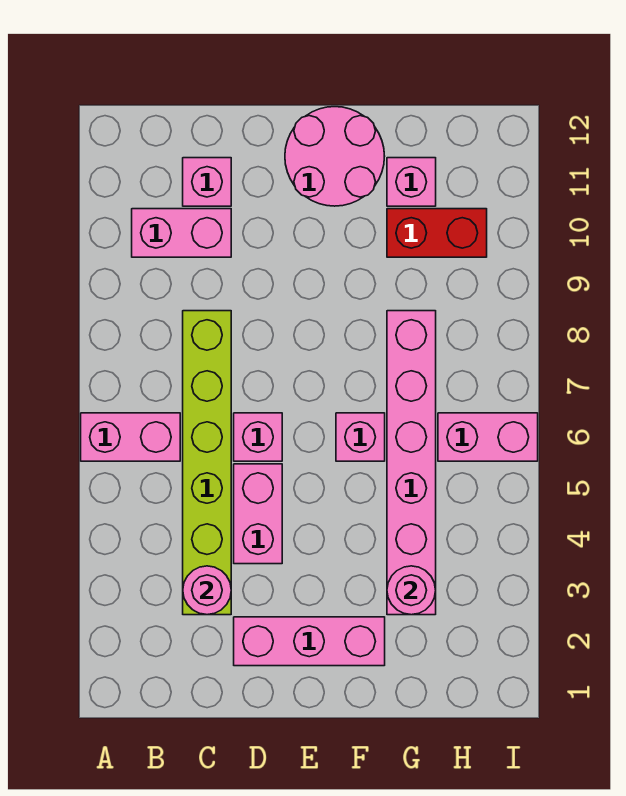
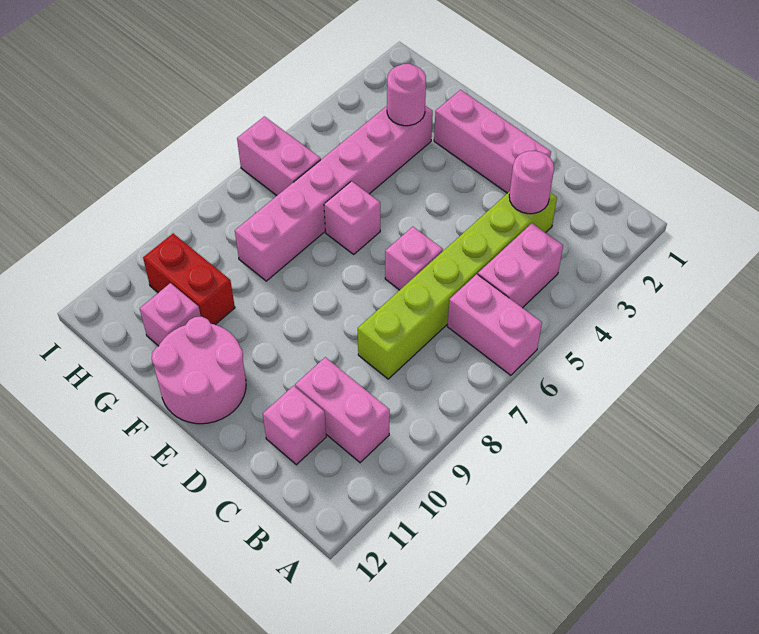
pink brick D4:D5 level 1 -> pink brick B4:B5 level 1

